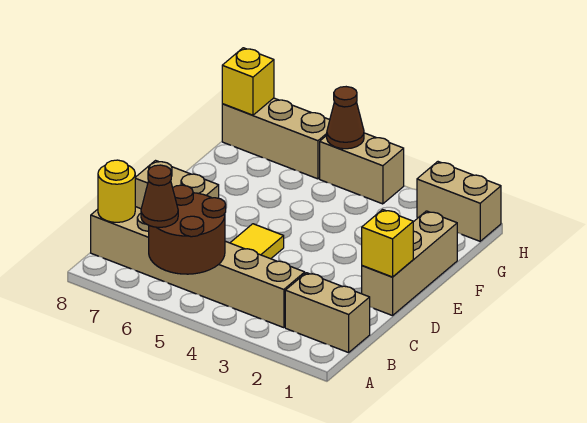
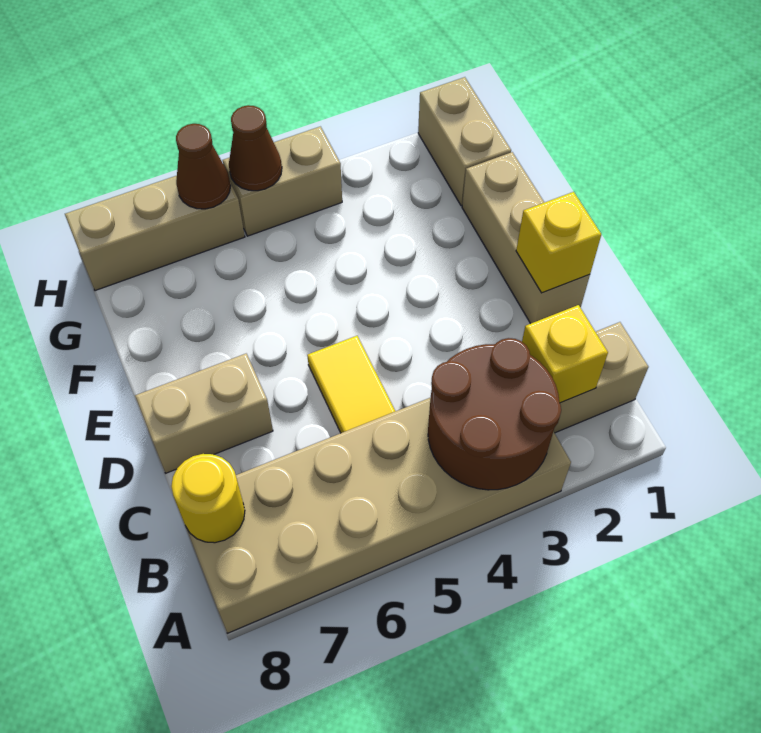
brown round brick A5:B6 level 2 -> brown round brick A3:B4 level 2
brown cone A6 level 3 -> brown cone H6 level 2
tan brick B3:B8 level 1 -> tan brick A3:B8 level 1
tan brick H1:H2 level 1 -> tan brick G1:H1 level 1
yellow brick H8 level 2 -> yellow brick B2 level 2

